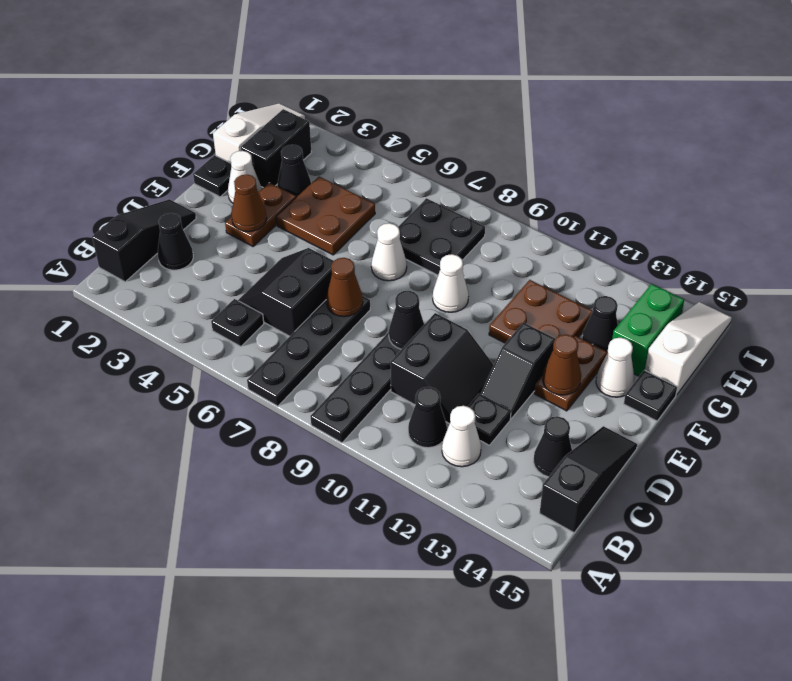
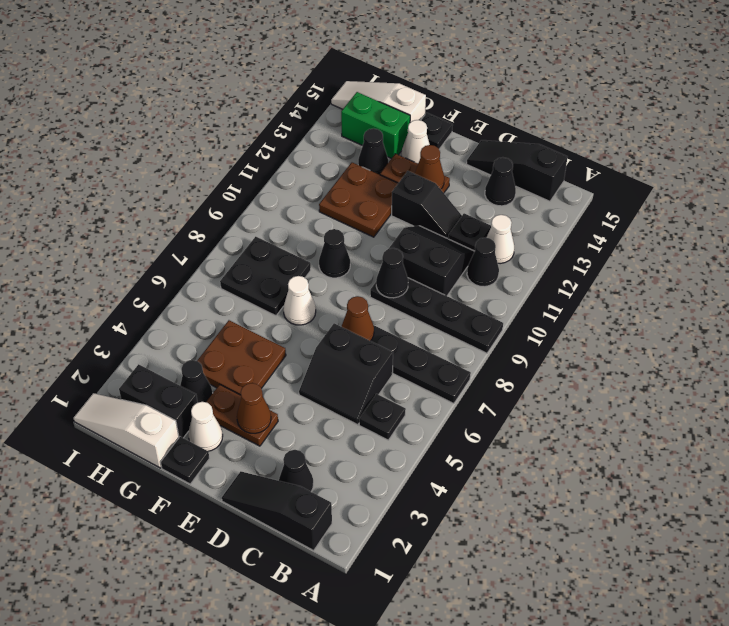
white cone F9 level 1 -> black cone F9 level 1

